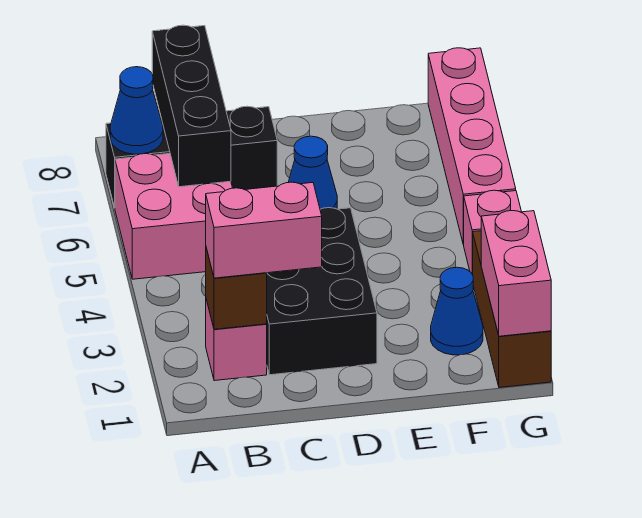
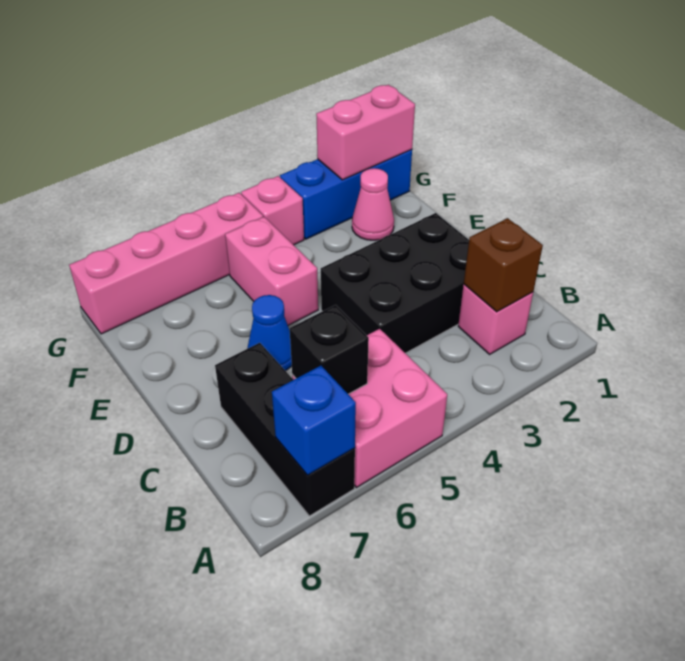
blue cone A7 level 2 -> blue brick A7 level 2
pink brick B2:C2 level 3 -> pink brick E5:F5 level 1
black brick B6:B8 level 2 -> black brick B6 level 2
blue cone F2 level 1 -> pink cone F2 level 1
brown brick G1:G3 level 1 -> blue brick G1:G3 level 1

